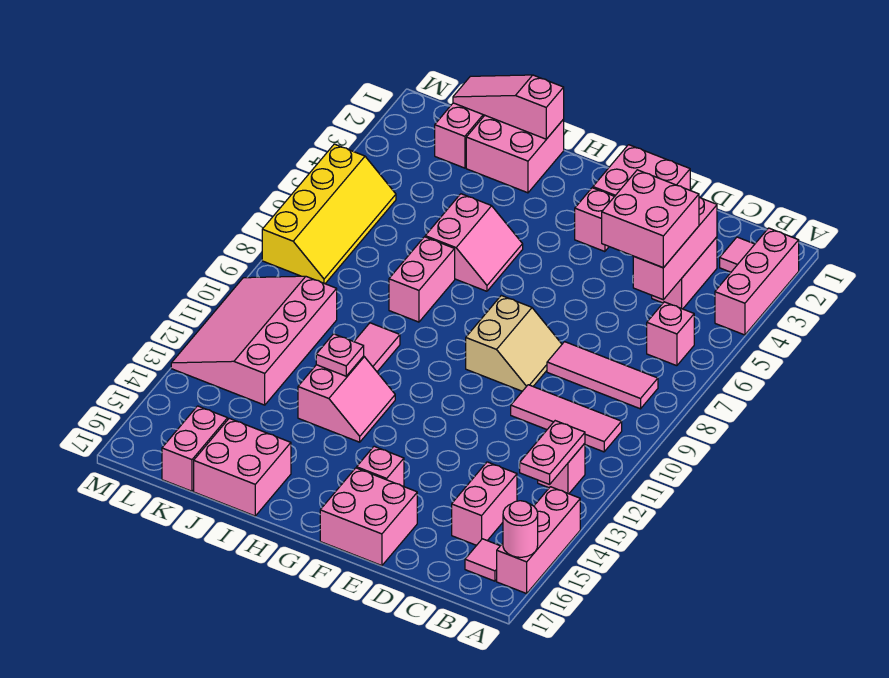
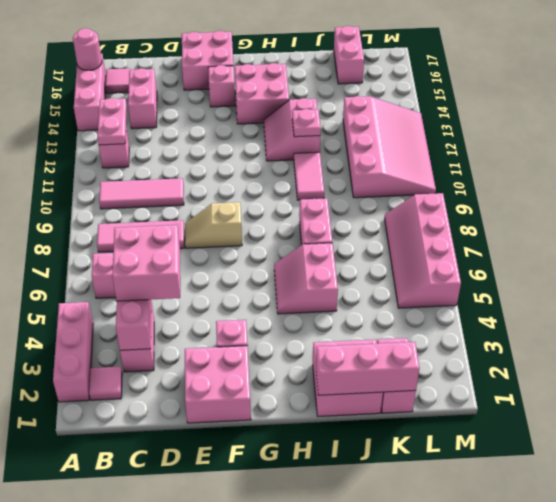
tan slope E8:F9 level 1 top F -> tan slope E8:F8 level 1 top F
pink slope I1:K1 level 2 top I -> pink brick I1:K1 level 2
pink brick I16:J17 level 1 -> pink brick G14:H15 level 1
yellow slope L5:M8 level 1 top M -> pink slope L5:M8 level 1 top M

